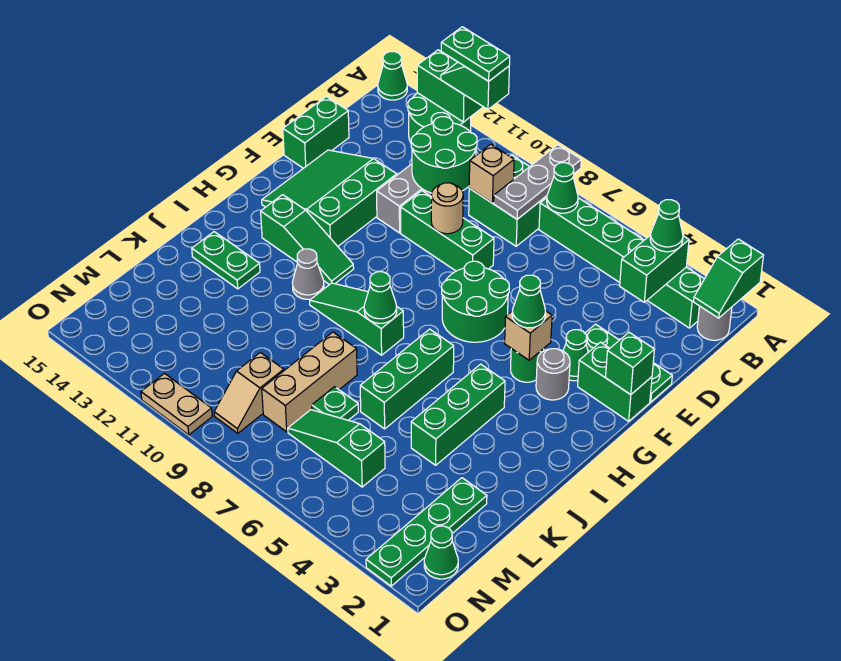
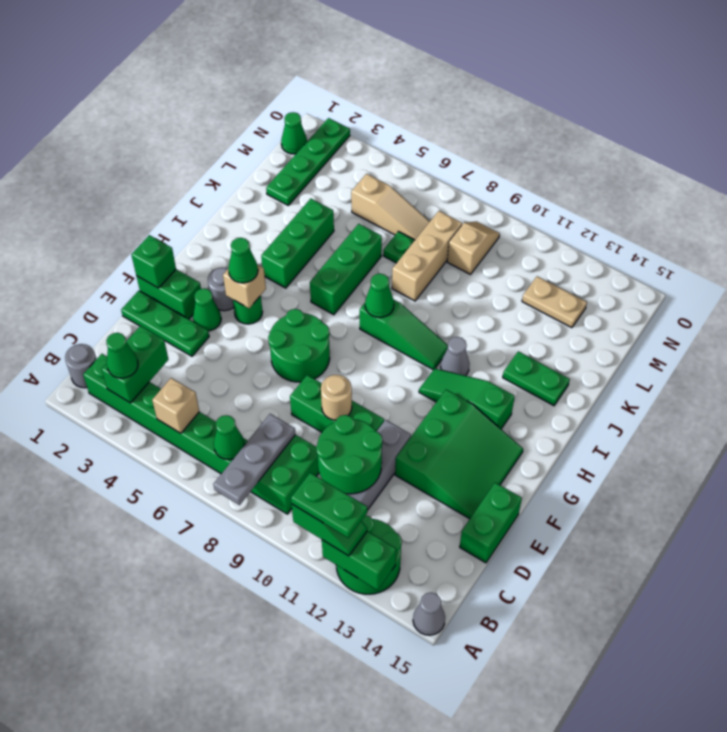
green slope A1:B1 level 2 top A -> none
green cone A15 level 1 -> grey cone A15 level 1
tan brick C9 level 2 -> tan brick B5 level 2
green slope M5:M7 level 1 top 5 -> tan slope M5:M7 level 1 top 5
tan plate O10:O11 level 1 -> tan plate M12:M13 level 1

